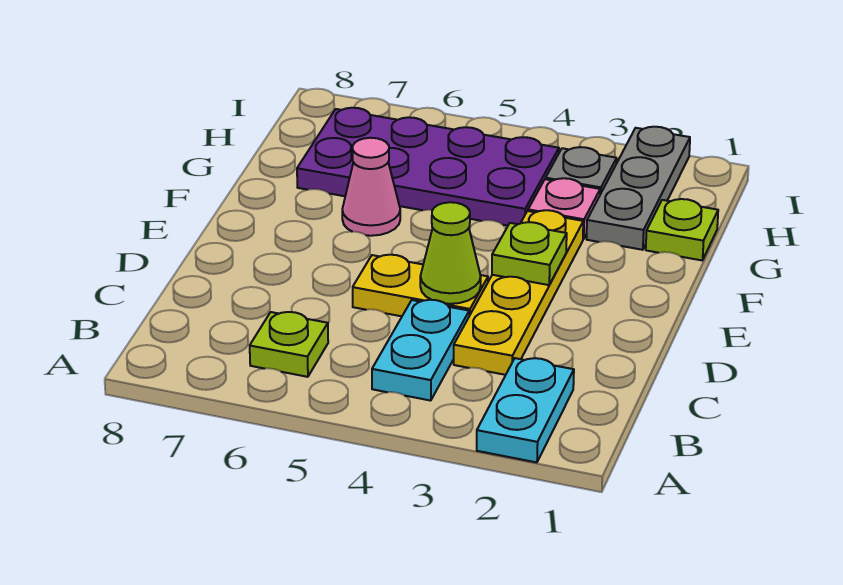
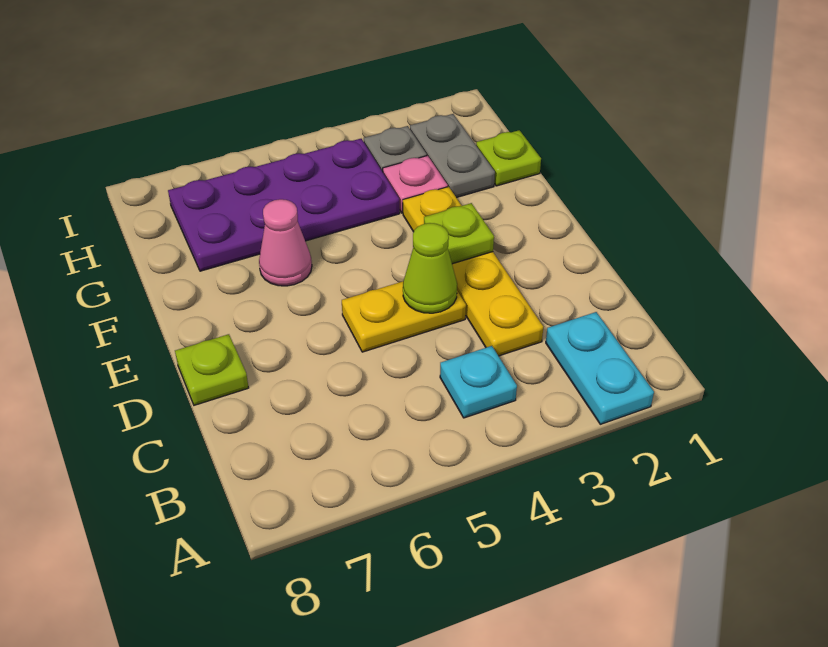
cyan plate B4:C4 level 1 -> cyan plate B4 level 1
lime plate B6 level 1 -> lime plate D8 level 1
grey plate G2:I2 level 1 -> grey plate G2:H2 level 1

